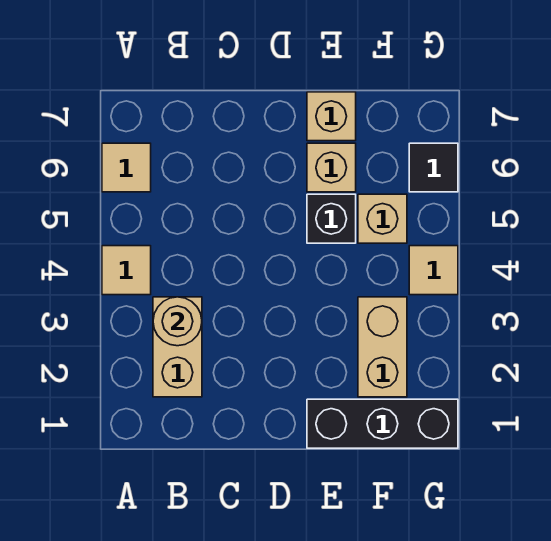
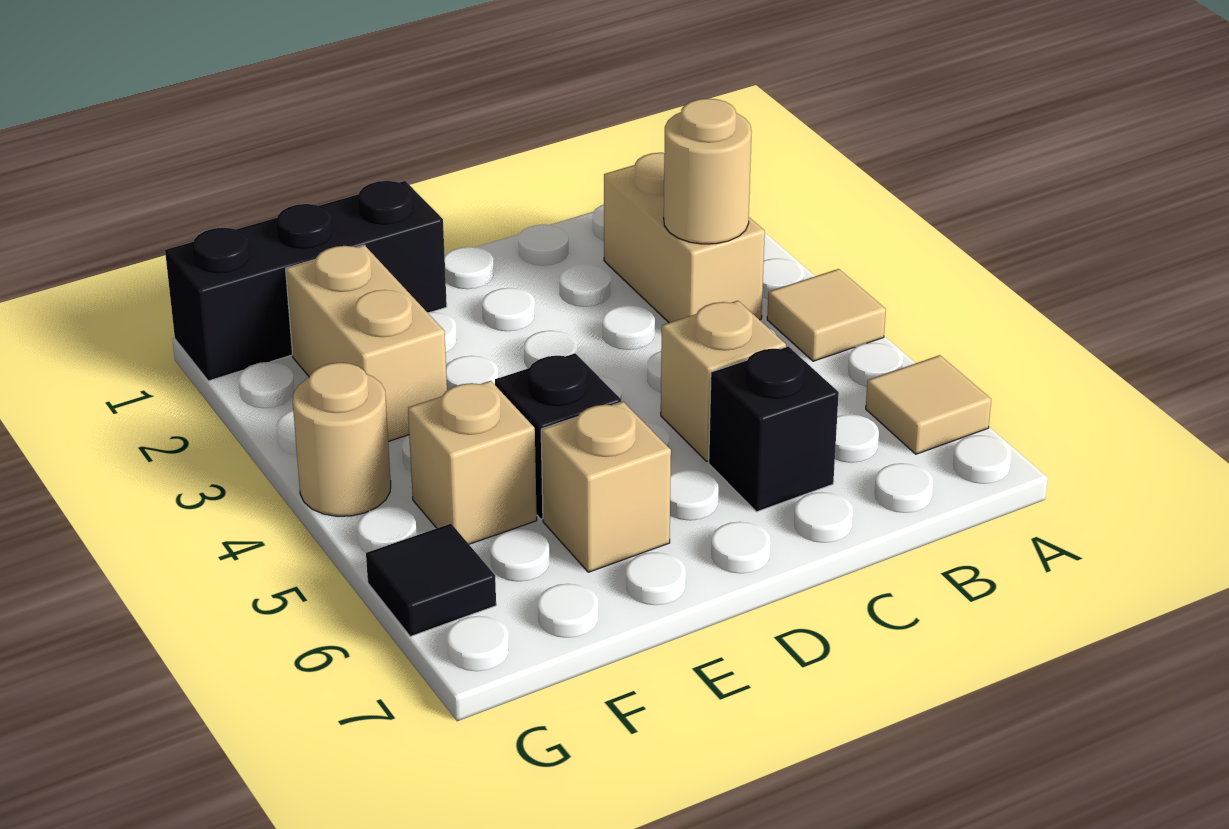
none -> black brick C6 level 1
tan brick E7 level 1 -> tan brick C5 level 1
tan tile G4 level 1 -> tan round brick G4 level 1

